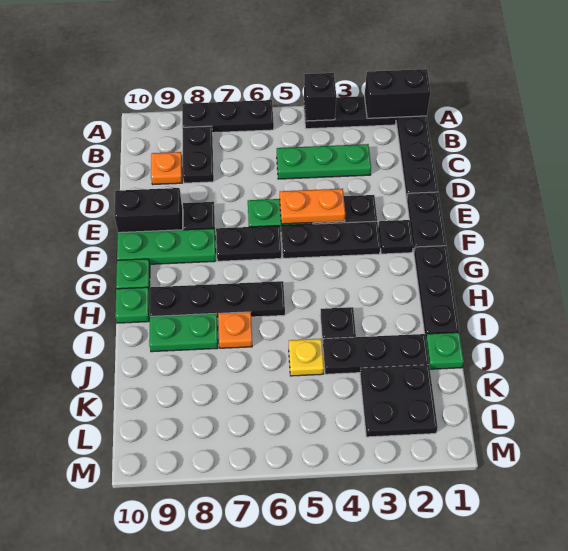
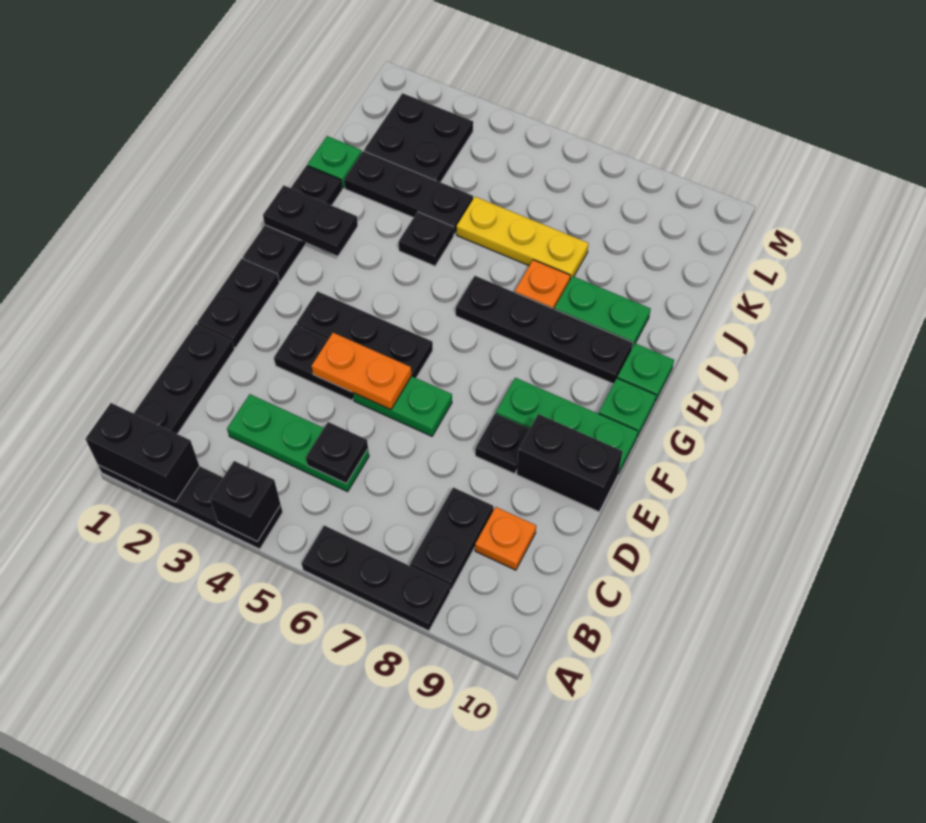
black plate F2 level 1 -> black plate C5 level 2
black plate F6:F7 level 1 -> black plate H1:H2 level 2
yellow plate J5 level 1 -> yellow plate J5:J7 level 1

